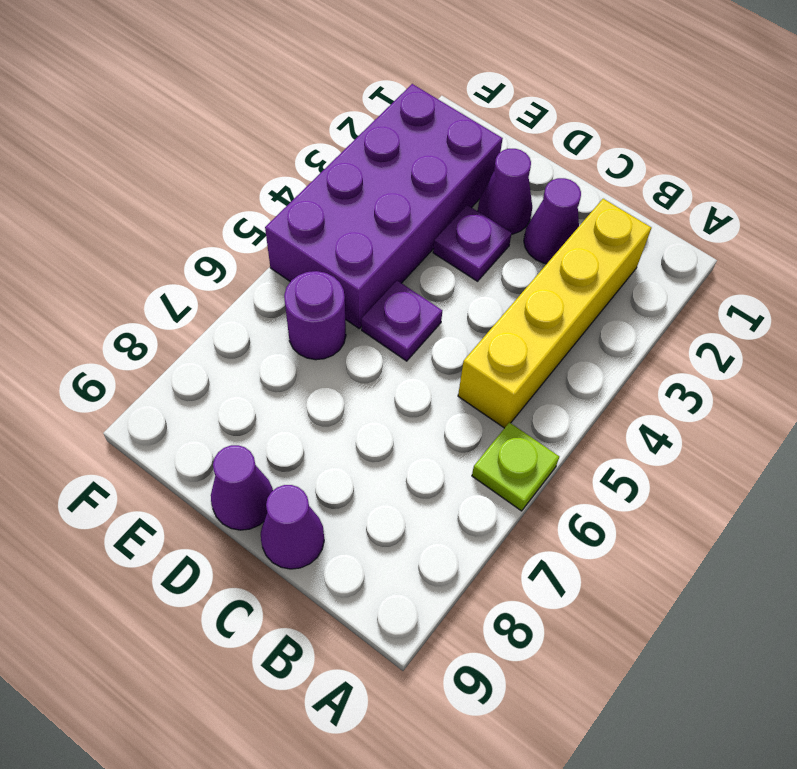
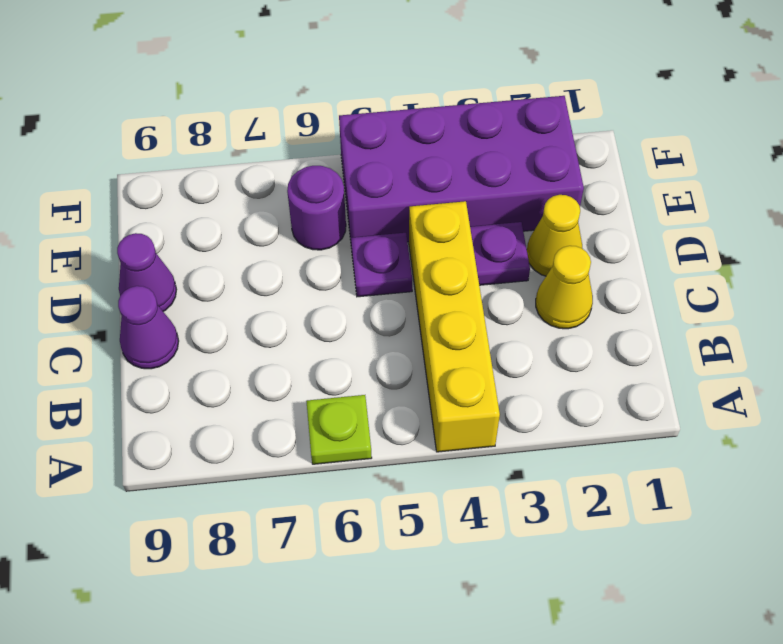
yellow brick B2:B5 level 1 -> yellow brick A4:D4 level 1
purple cone C2 level 1 -> yellow cone C2 level 1
purple cone D2 level 1 -> yellow cone D2 level 1

